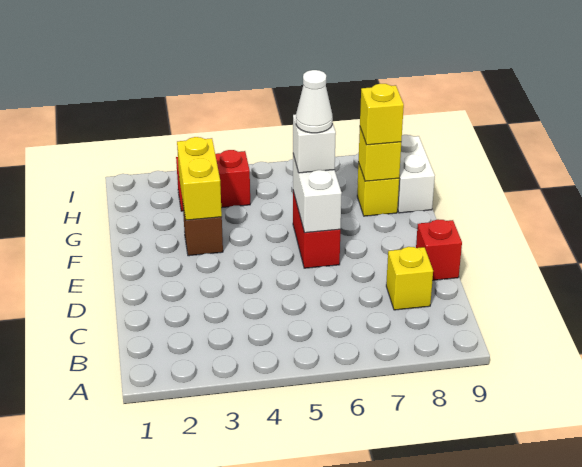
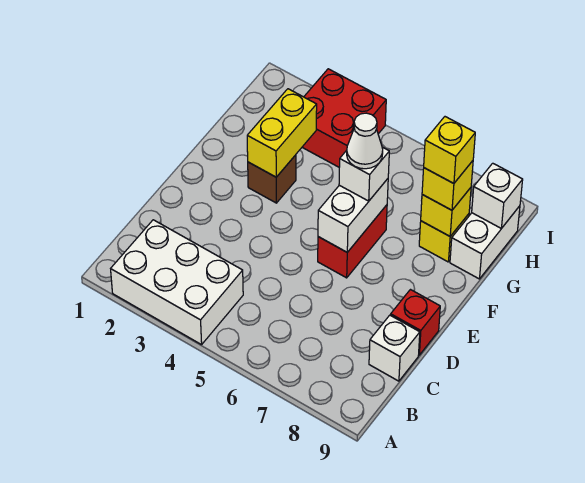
none -> white brick A2:B4 level 1
yellow brick C8 level 1 -> yellow brick G8 level 4
none -> white brick C9 level 1
red brick H3:H4 level 1 -> red brick H3:I4 level 1
none -> white brick H9 level 2

